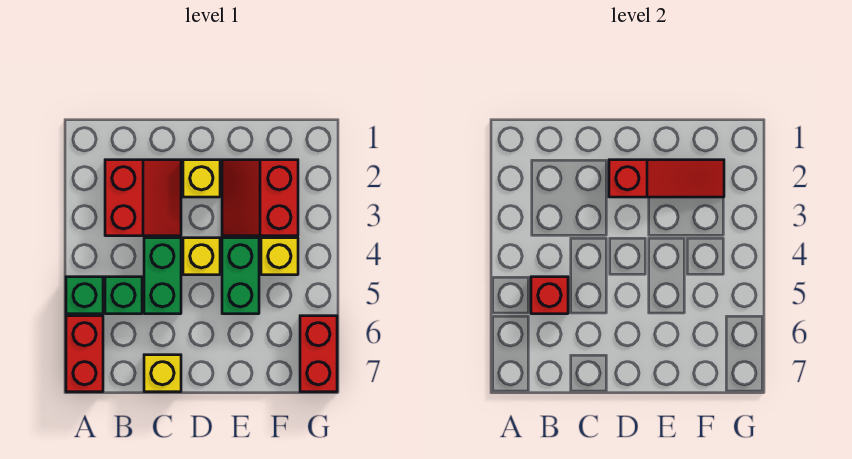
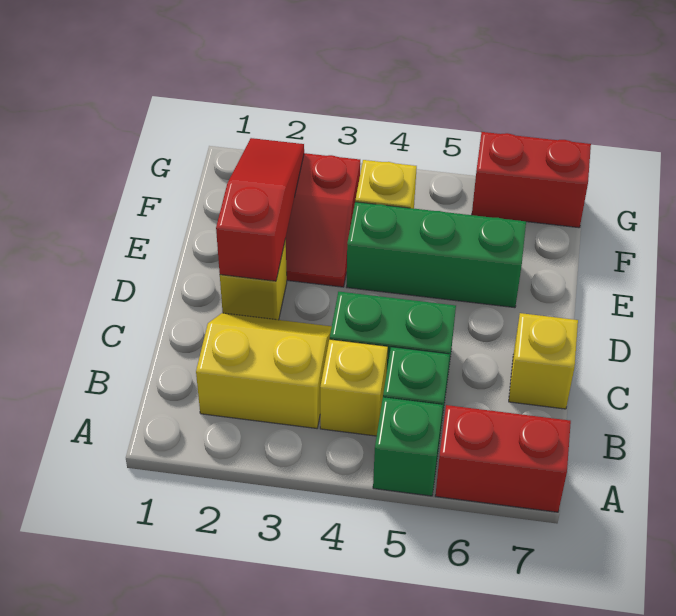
red slope B2:C3 level 1 top B -> yellow slope B2:C3 level 1 top B
red brick B5 level 2 -> none
yellow brick D4 level 1 -> yellow brick B4 level 1
green brick E4:E5 level 1 -> green brick E4:E6 level 1

